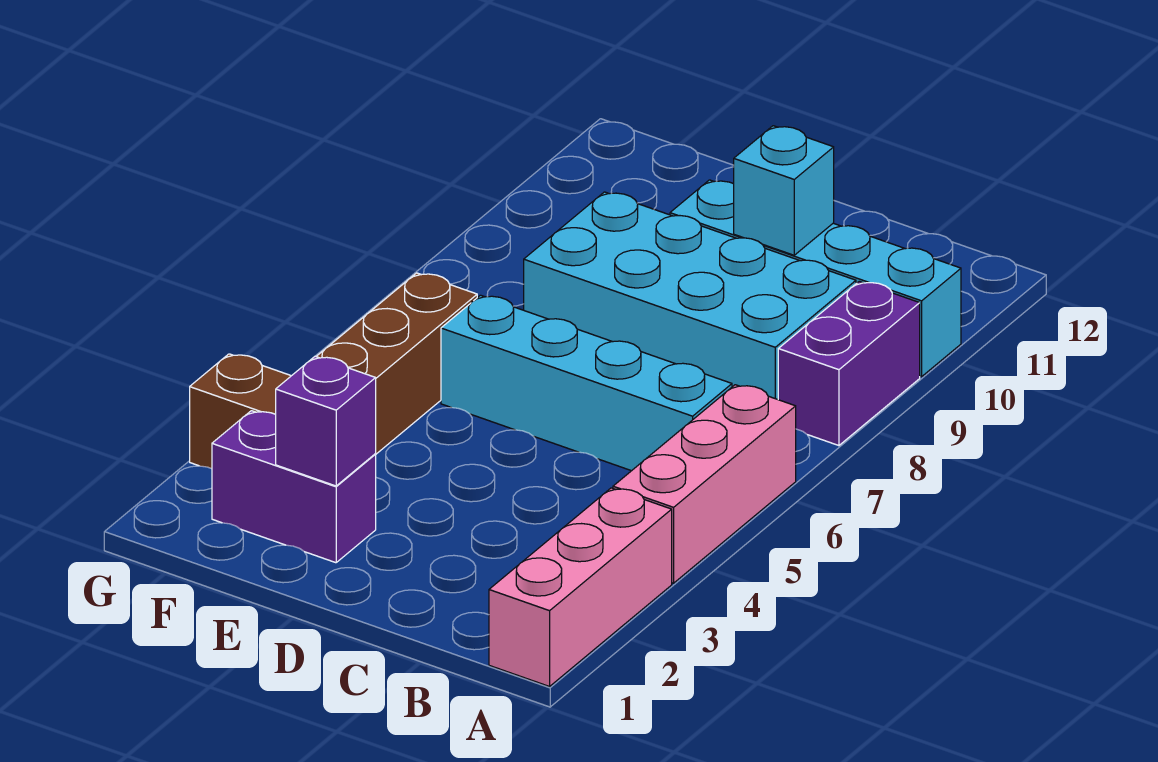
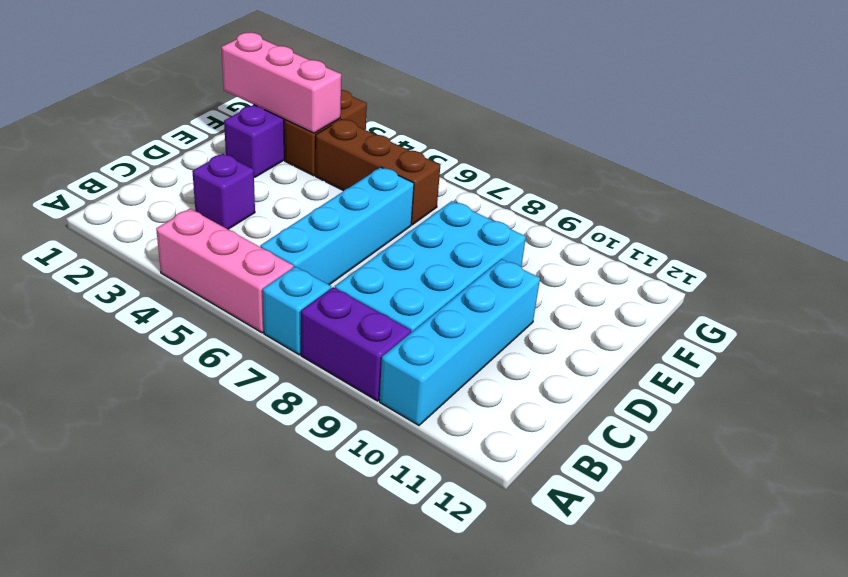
pink brick A1:A3 level 1 -> pink brick F1:F3 level 2
cyan brick C10 level 2 -> cyan brick A7 level 1
purple brick E2 level 2 -> purple brick C3 level 1

